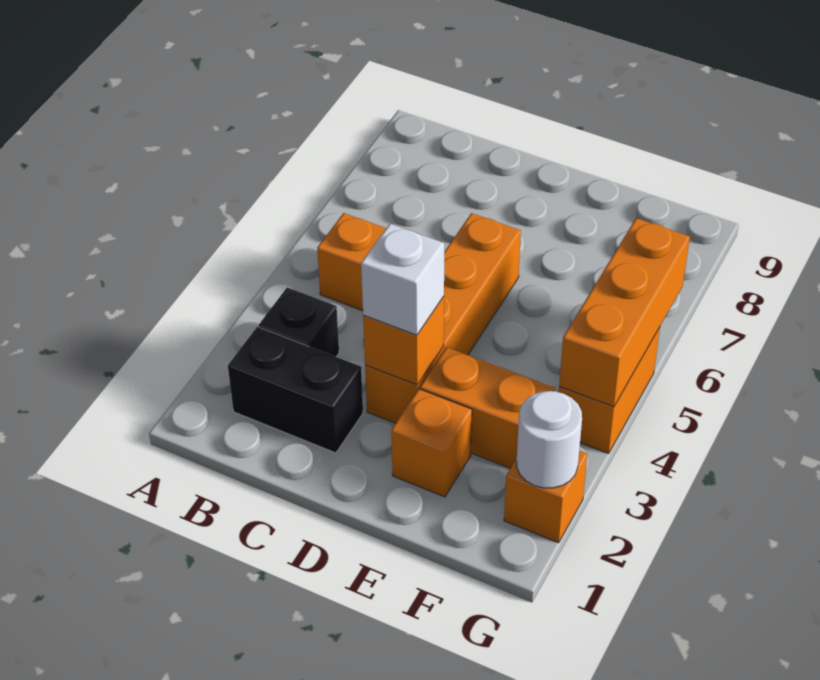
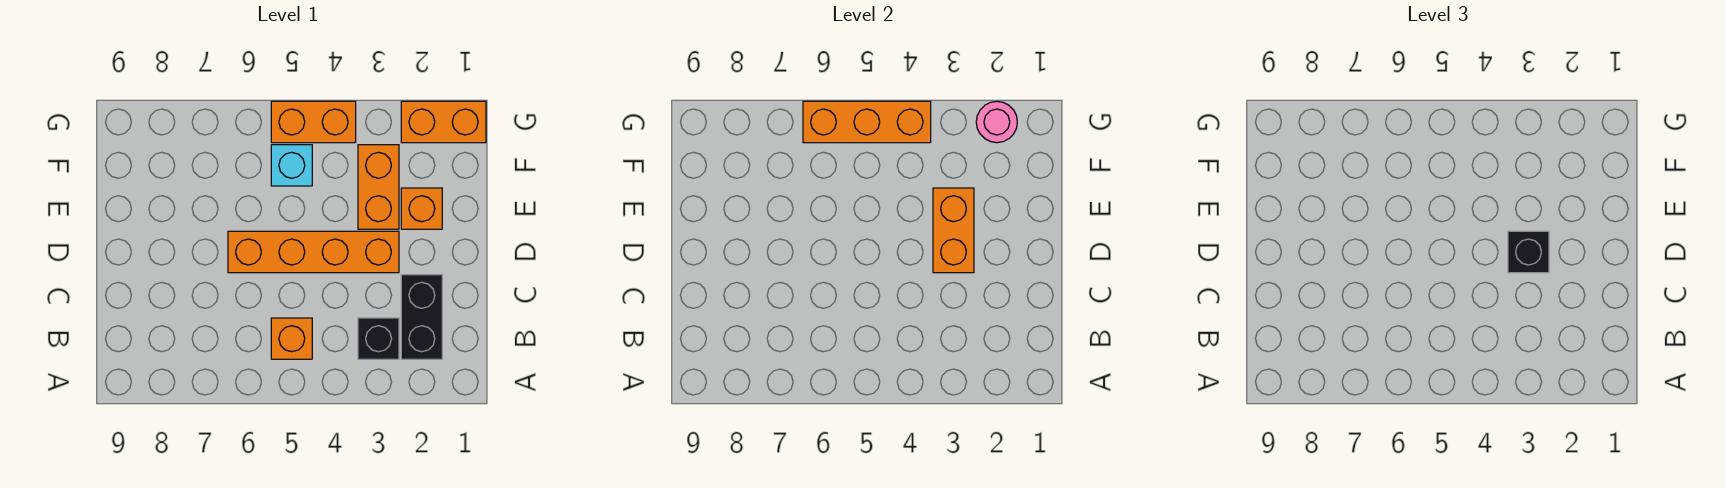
orange brick D3 level 2 -> orange brick D3:E3 level 2
white brick D3 level 3 -> black brick D3 level 3
none -> cyan brick F5 level 1
orange brick G2 level 1 -> orange brick G1:G2 level 1
white round brick G2 level 2 -> pink round brick G2 level 2

